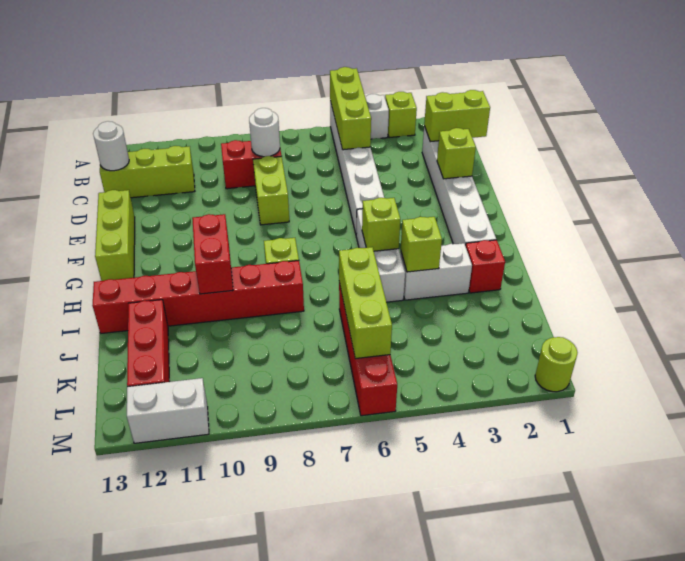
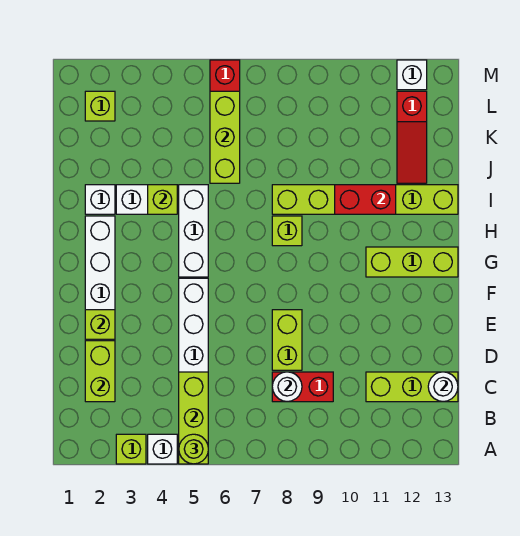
lime brick C1:C2 level 2 -> lime brick C2:D2 level 2
lime brick E13:G13 level 1 -> lime brick G11:G13 level 1
lime brick H5 level 2 -> lime brick L2 level 1
red brick H10:I10 level 2 -> red brick I10:I11 level 2
red brick I2 level 1 -> white brick I2 level 1
red brick I8:I13 level 1 -> lime brick I8:I13 level 1
red brick J12:L12 level 1 -> red slope J12:L12 level 1 top L
lime round brick M1 level 1 -> lime round brick A5 level 3
white brick M11:M12 level 1 -> white brick M12 level 1

